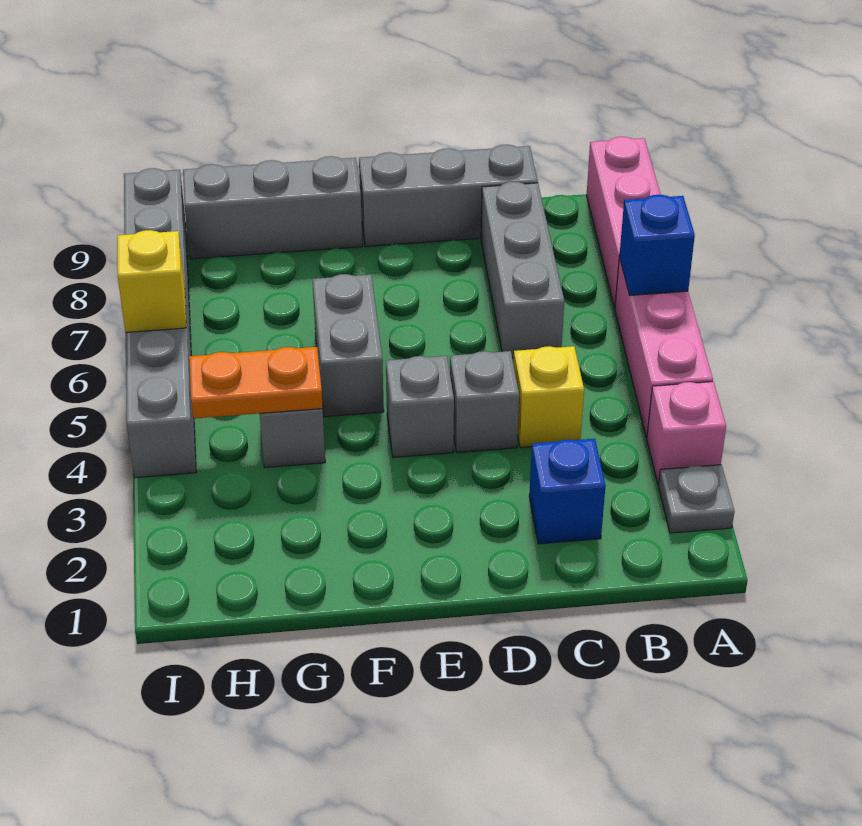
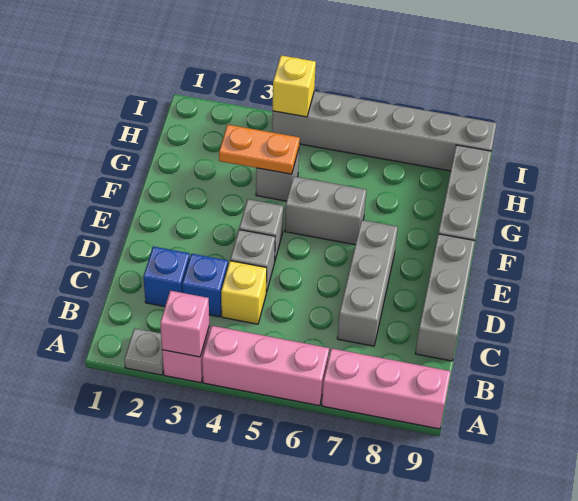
none -> pink brick A3 level 2
blue brick A6 level 2 -> blue brick C3 level 1
grey brick C6:C8 level 1 -> grey brick C7:E7 level 1
orange plate G4:H4 level 2 -> orange plate G3:G4 level 2
yellow brick I6 level 2 -> yellow brick I4 level 2

